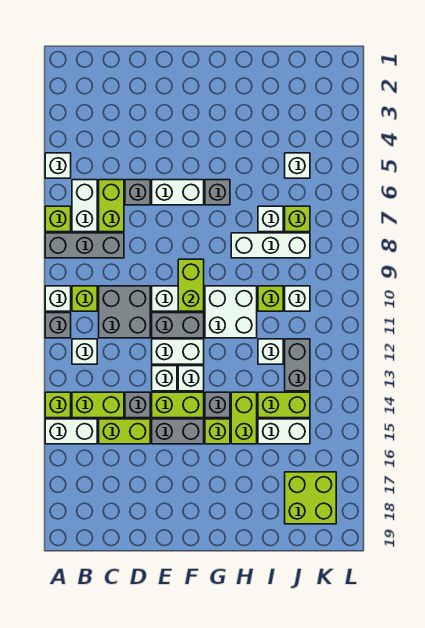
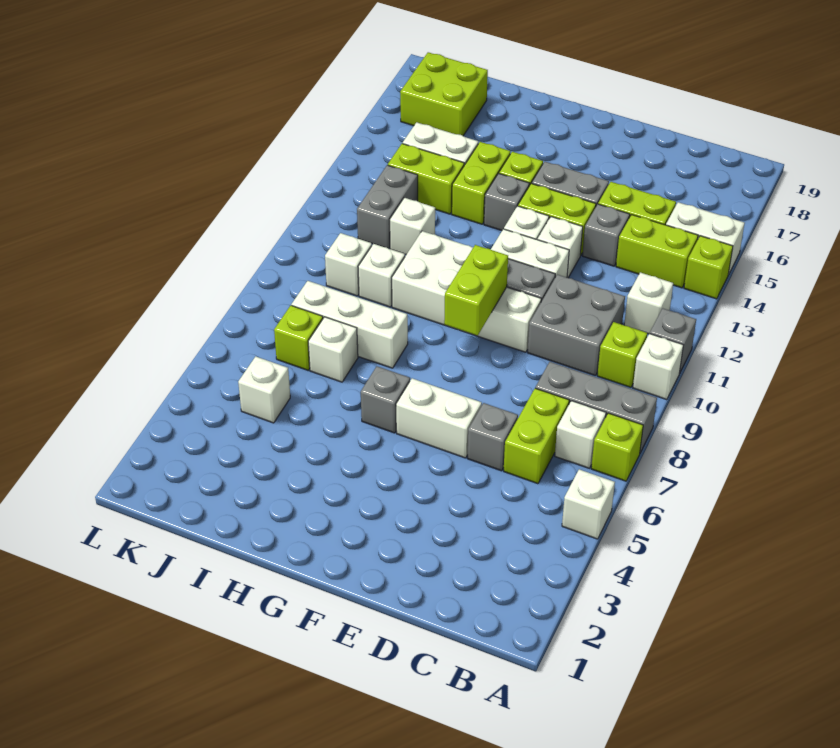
white brick B6:B7 level 1 -> white brick B7 level 1
lime brick I10 level 1 -> white brick I10 level 1

